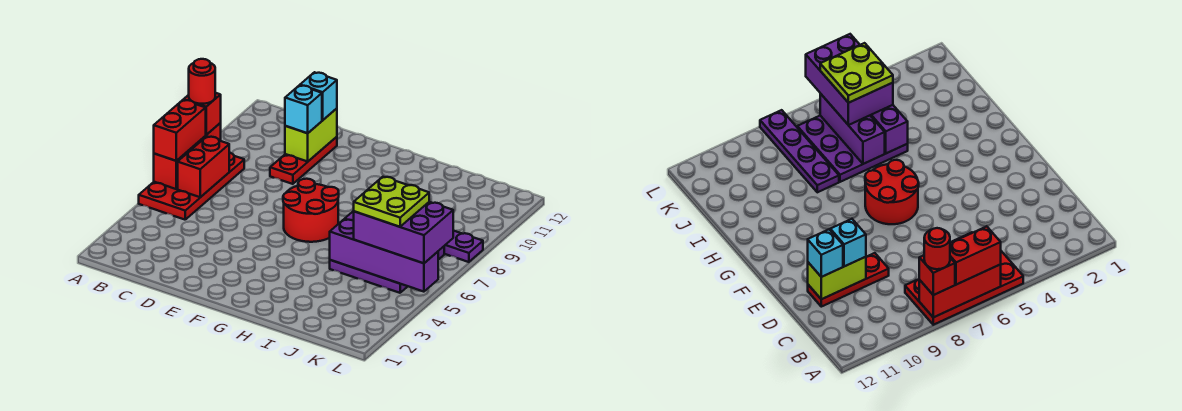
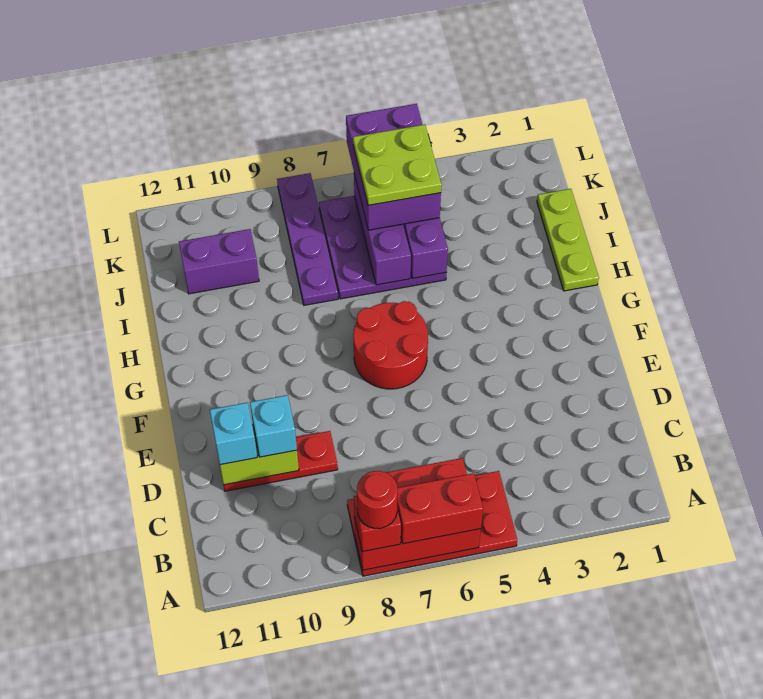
none -> lime plate H1:J1 level 1
none -> purple brick J10:J11 level 1

